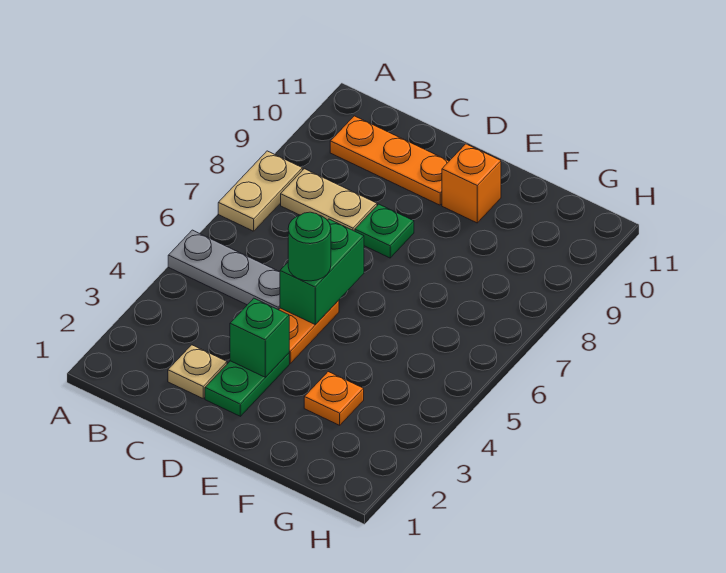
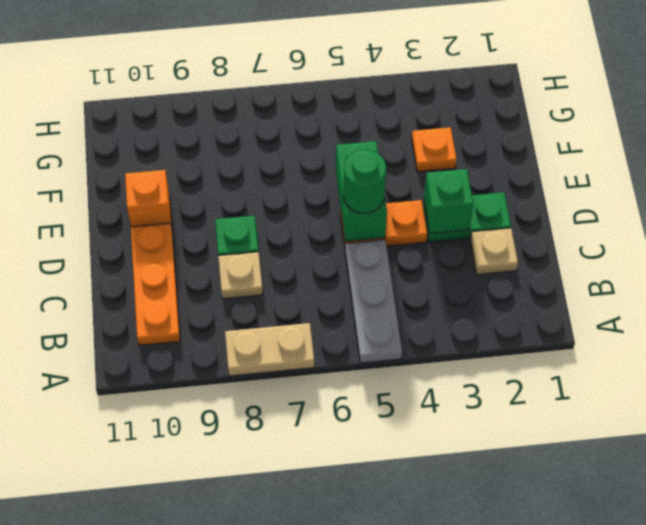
tan plate B8:C8 level 1 -> tan plate C8 level 1
green brick D5:D6 level 2 -> green brick D5:E5 level 2

